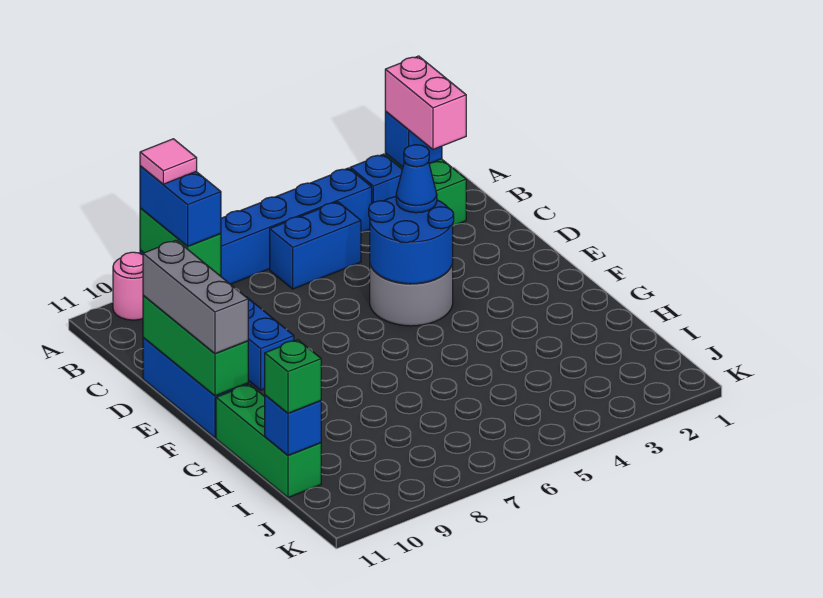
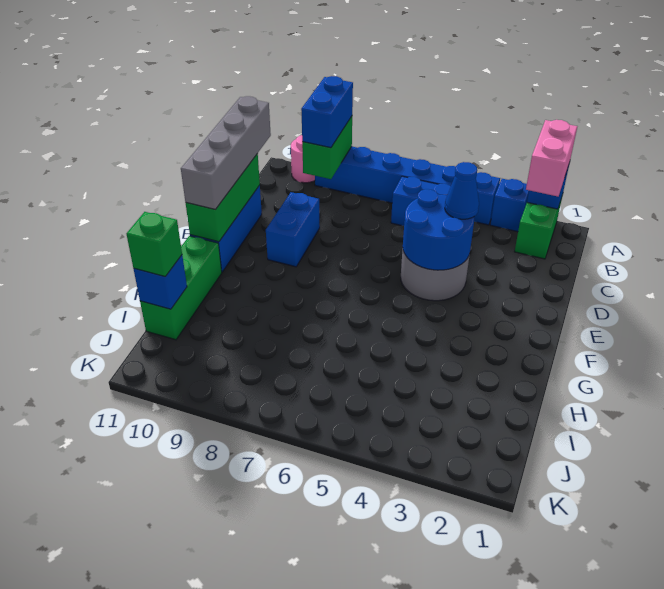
pink tile A9 level 4 -> none
grey brick D11:F11 level 3 -> grey brick C11:F11 level 3

